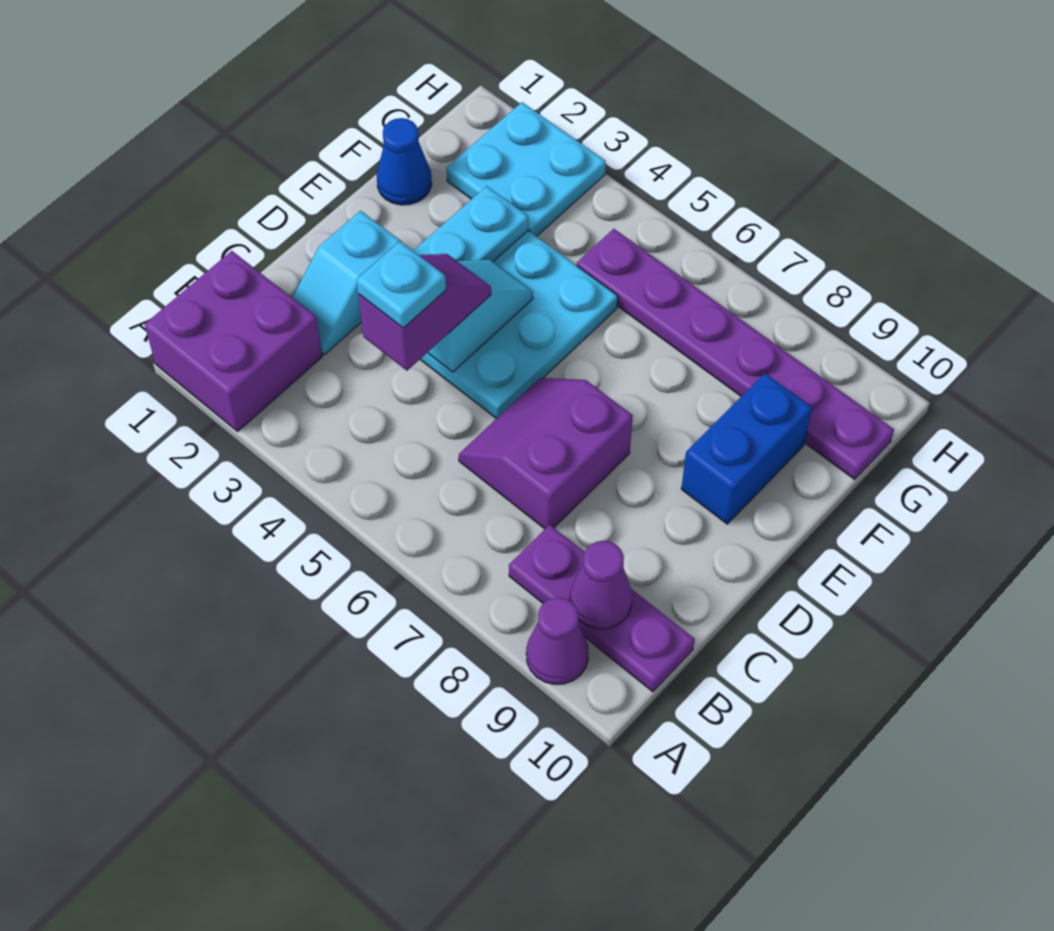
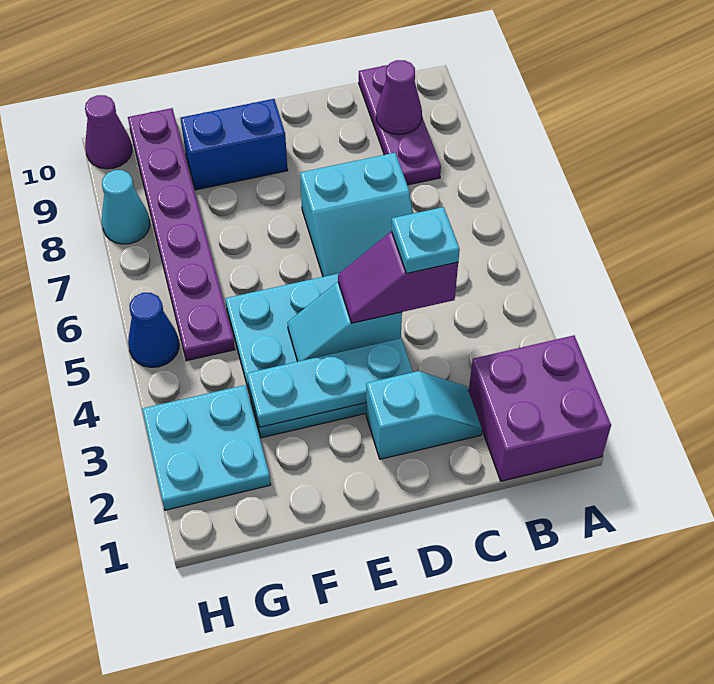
purple cone A9 level 1 -> purple cone H10 level 1
purple slope C6:D7 level 1 top 7 -> cyan slope C6:D7 level 1 top 7
blue cone F1 level 1 -> blue cone H5 level 1
none -> cyan cone H8 level 1

